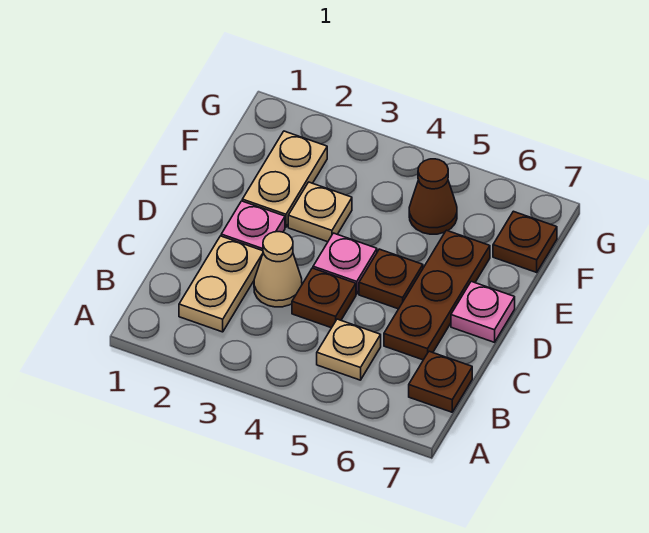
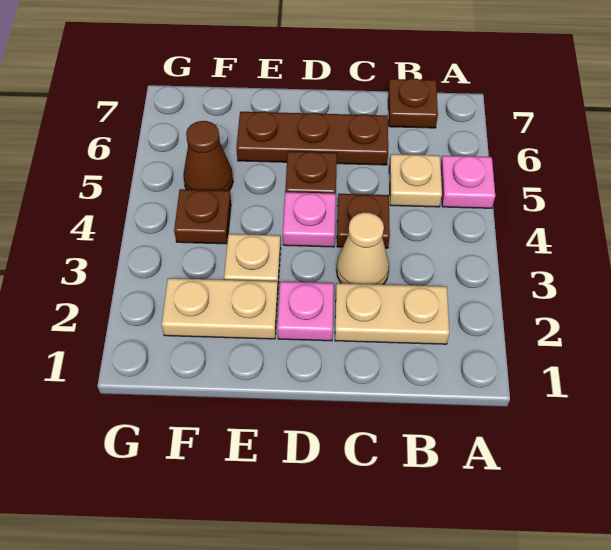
pink plate D7 level 1 -> pink plate A5 level 1
brown plate F7 level 1 -> brown plate F4 level 1

